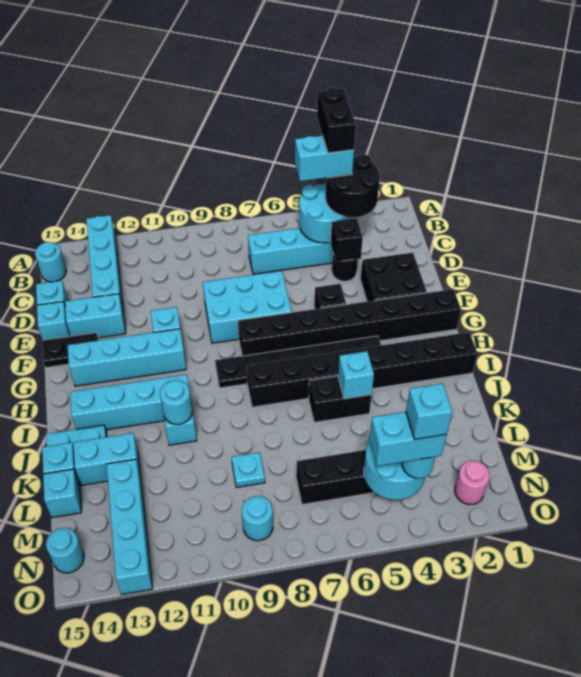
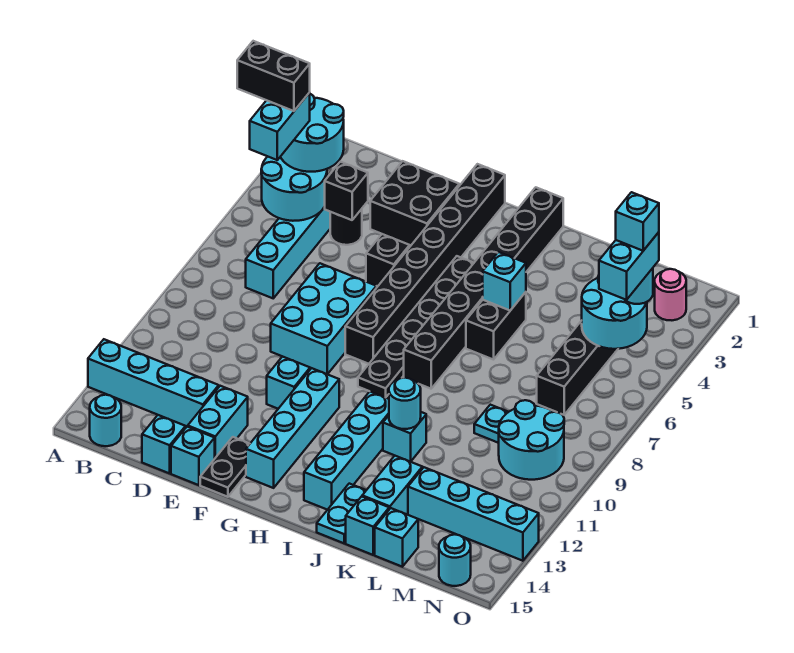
black round brick B3:C4 level 3 -> cyan round brick B3:C4 level 3
cyan round brick N9 level 1 -> cyan round brick M9:N10 level 1

